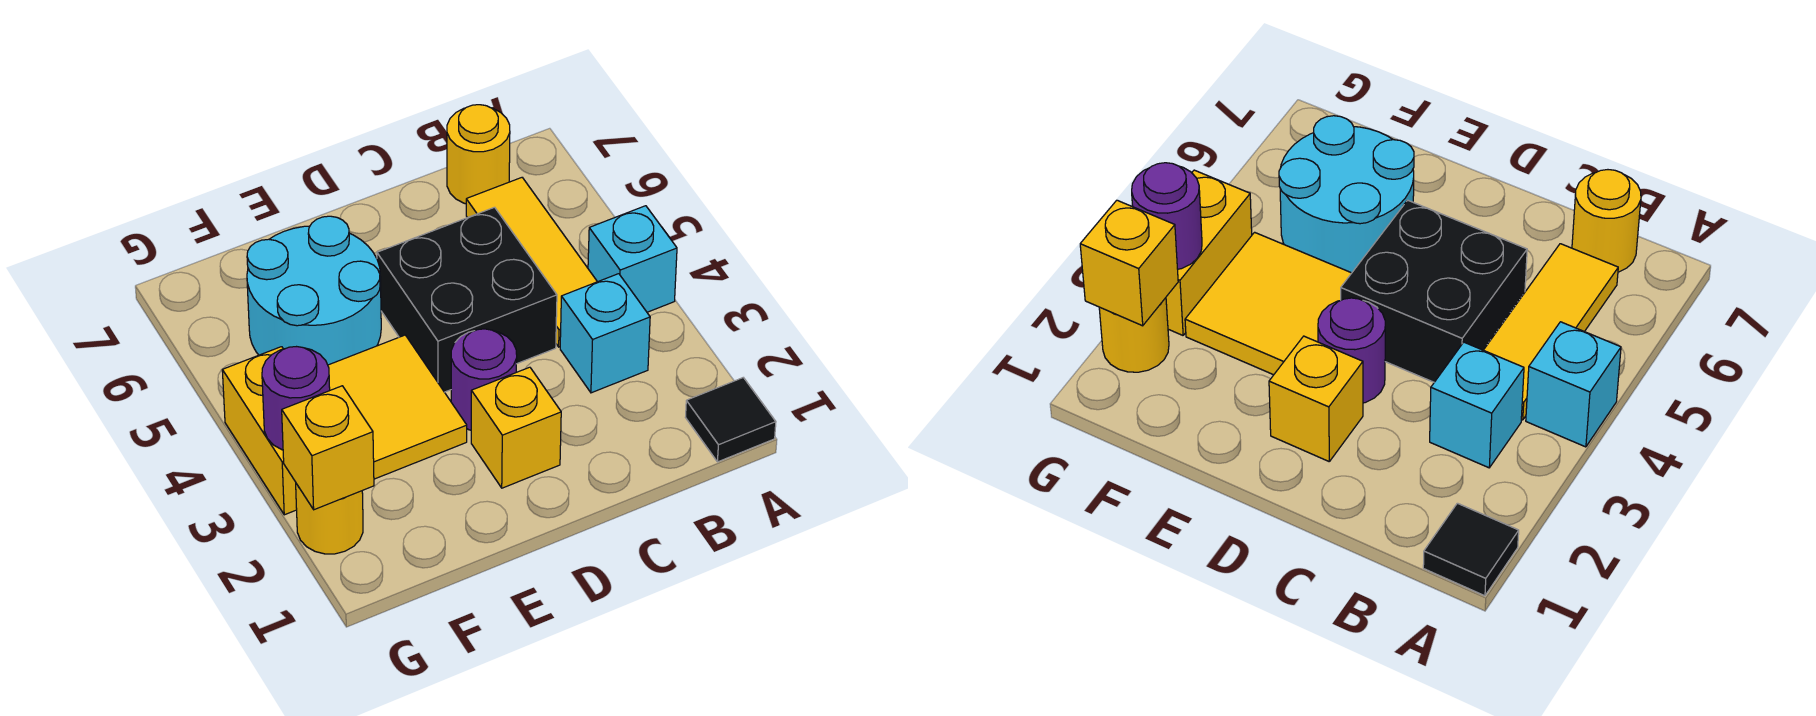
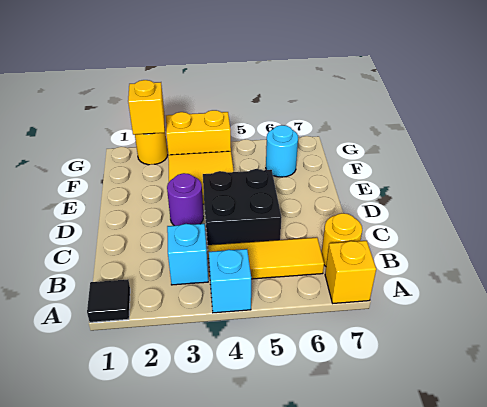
yellow brick D2 level 1 -> yellow brick A7 level 1
cyan round brick E5:F6 level 1 -> cyan round brick F6 level 1
purple round brick G3 level 2 -> none

